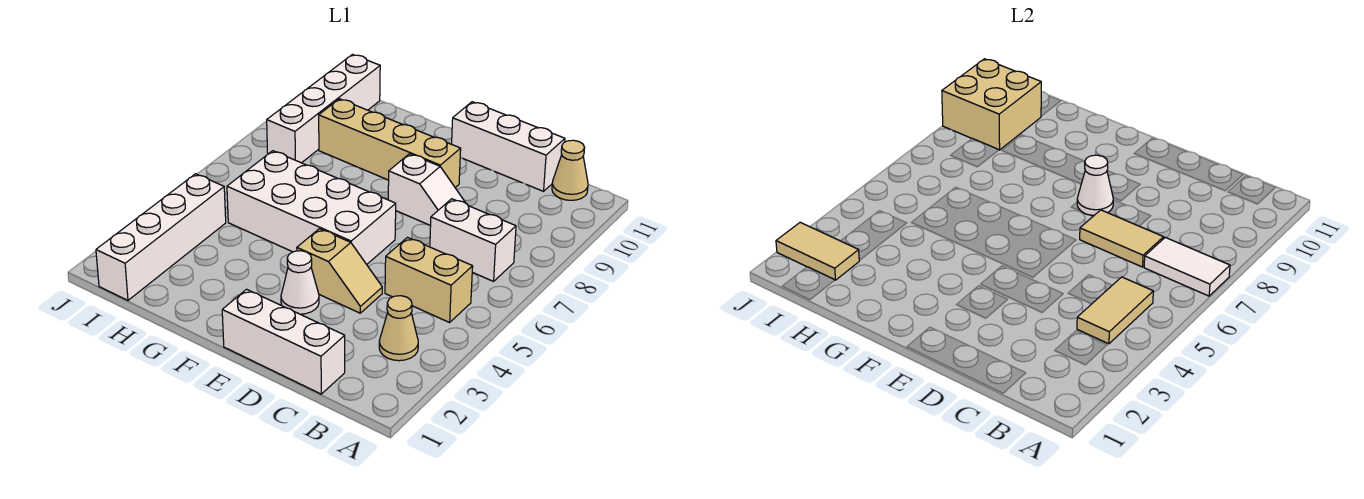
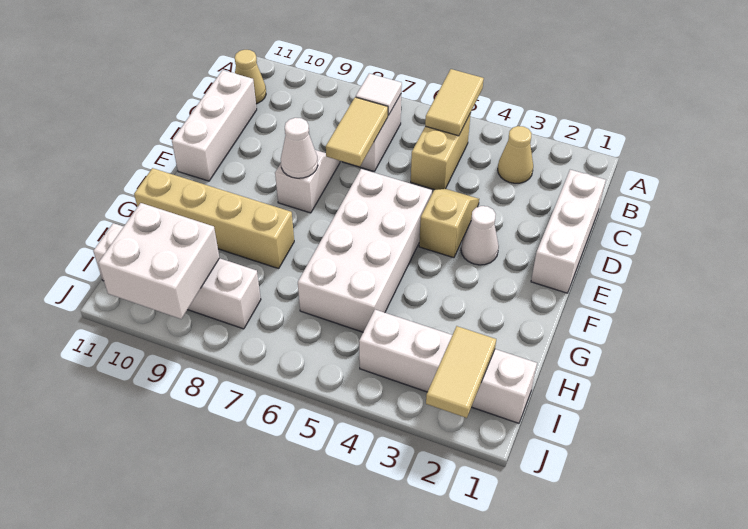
white tile A7:B7 level 2 -> white tile B7 level 2
tan tile B4:B5 level 2 -> tan tile A5:B5 level 2
tan brick E9:H9 level 1 -> tan brick G8:G11 level 1
tan brick I9:J10 level 2 -> white brick I9:J10 level 2

